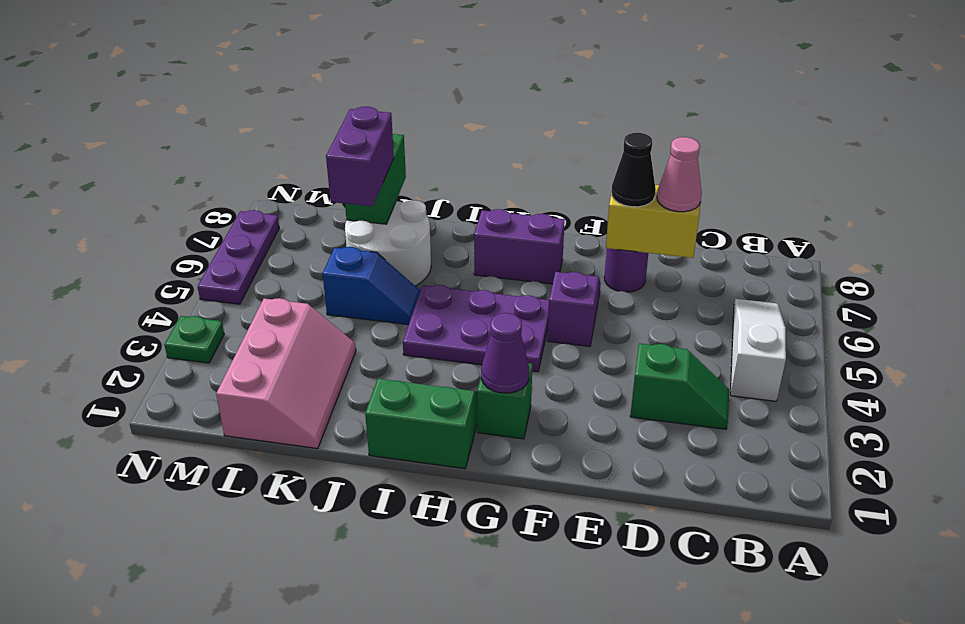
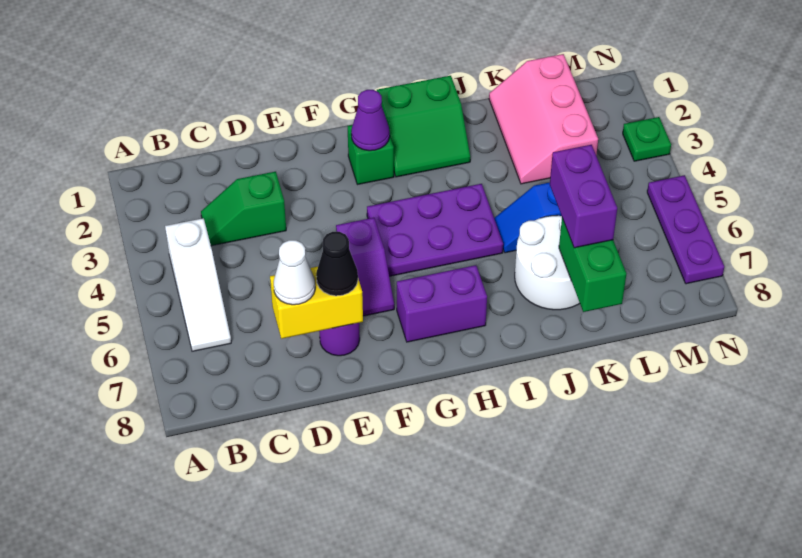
pink cone D7 level 3 -> white cone D7 level 3

